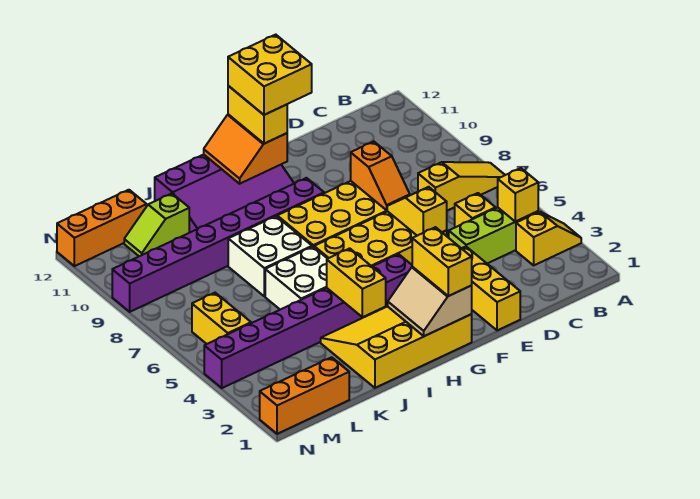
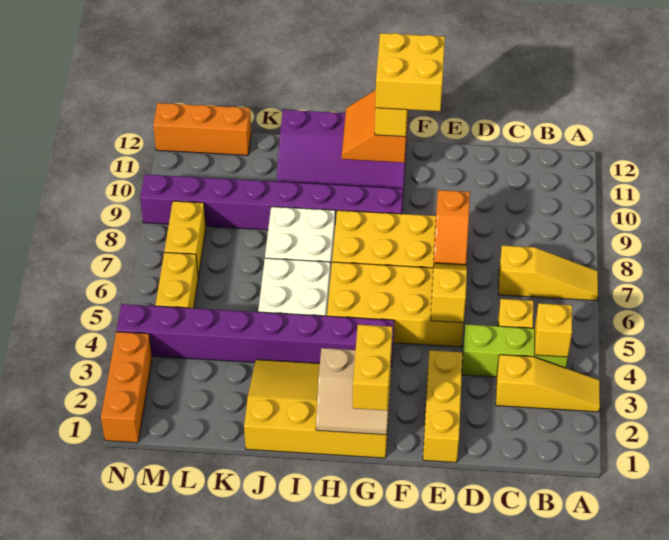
yellow slope A3:B3 level 1 top B -> yellow slope A3:C3 level 1 top C
tan slope G1:H2 level 2 top G -> tan slope G1:H2 level 2 top 2
yellow brick I3:I4 level 2 -> yellow brick M7:M8 level 1
lime slope K11:L11 level 1 top K -> none
orange brick L1:N1 level 1 -> orange brick N1:N3 level 1

